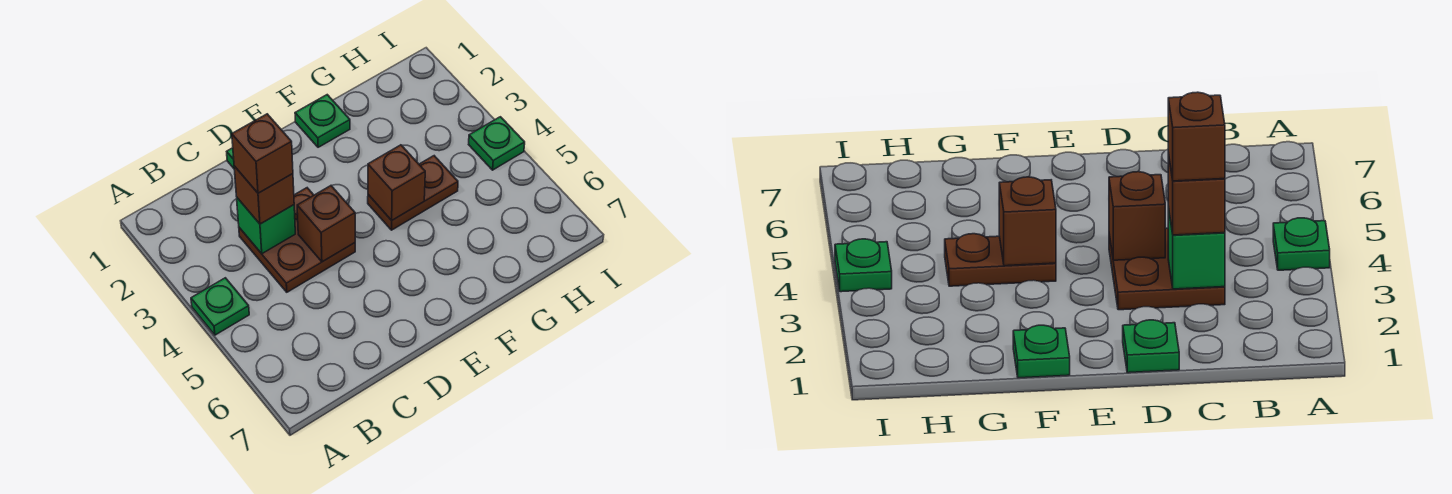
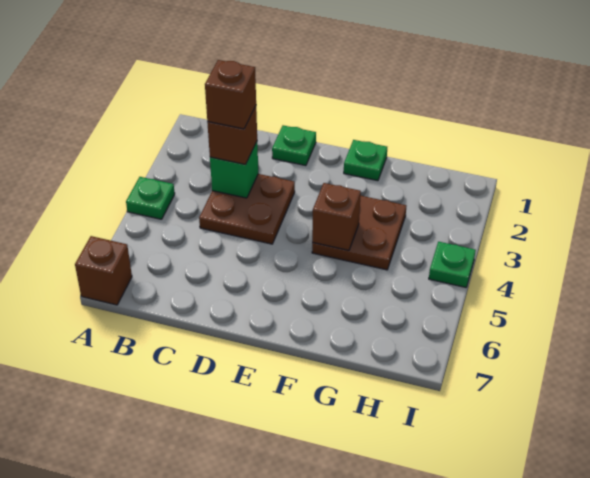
brown brick D4 level 2 -> brown brick A7 level 1
brown plate F4:G4 level 1 -> brown plate F3:G4 level 1

